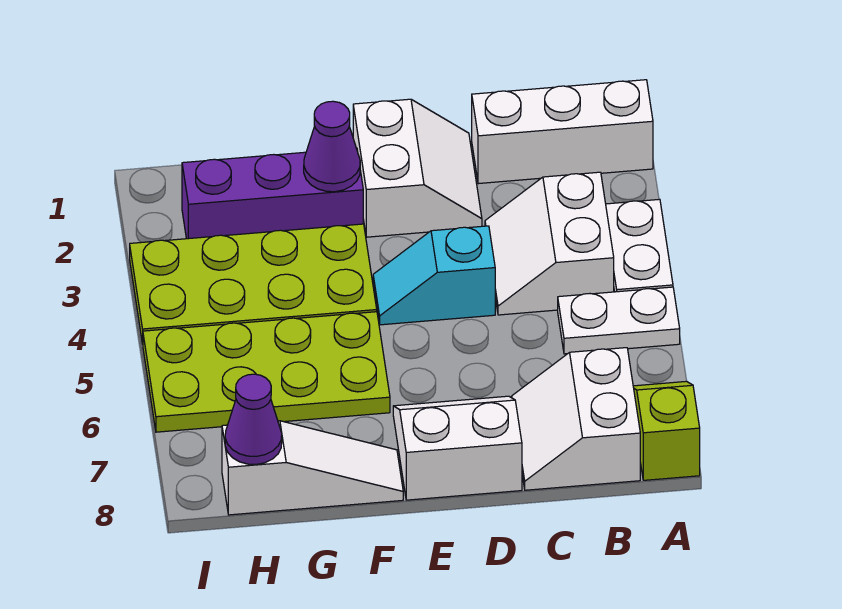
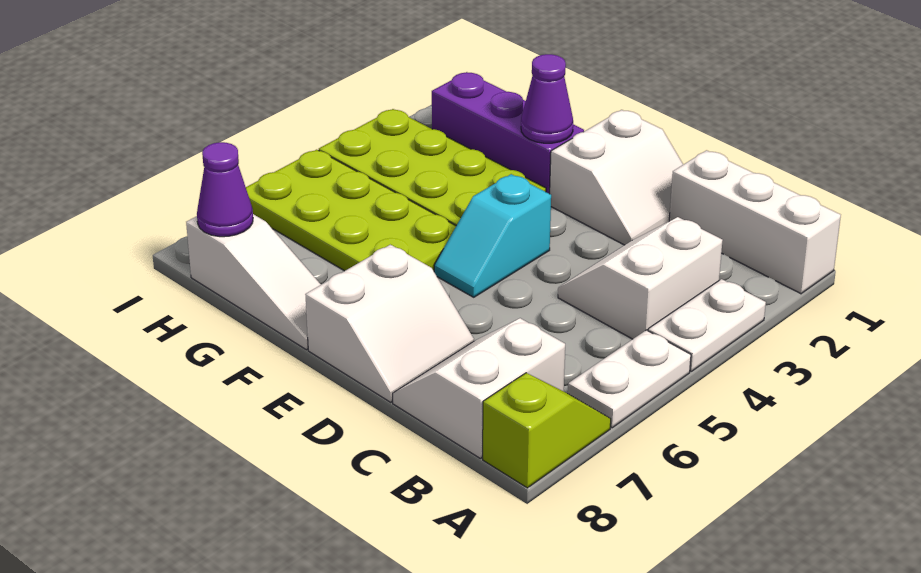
white plate A5:B5 level 1 -> white plate A5:A6 level 1
cyan slope D4:E4 level 1 top D -> cyan slope E4:E5 level 1 top 4
white slope D7:E8 level 1 top 8 -> white slope D7:E8 level 1 top E

